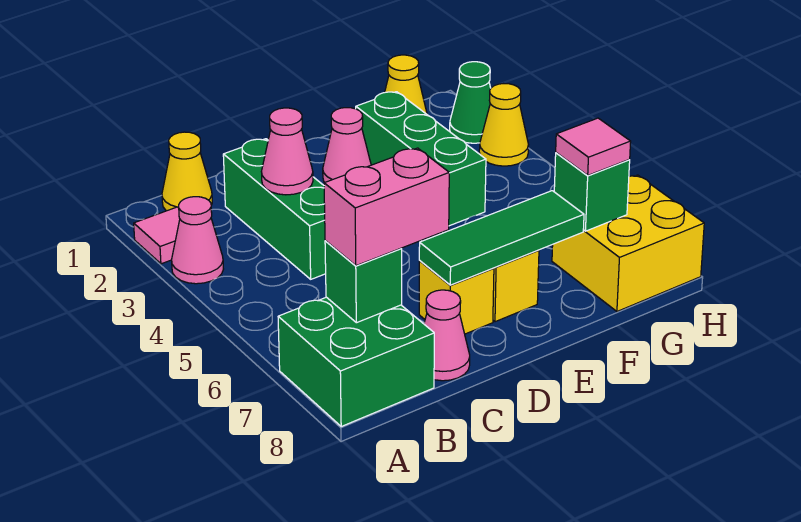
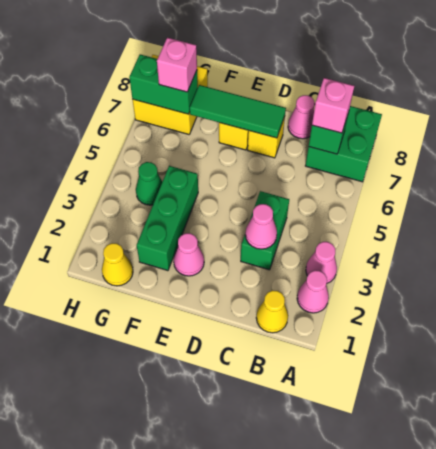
pink tile A2 level 1 -> pink cone A2 level 1
pink brick B7:C7 level 3 -> pink brick B7 level 3
green brick C2:C4 level 1 -> green brick C3:C4 level 1
green brick G7 level 2 -> green brick G7:H7 level 2
pink tile G7 level 3 -> pink brick G7 level 3
green cone H2 level 1 -> green cone G4 level 1
yellow cone H3 level 1 -> none

